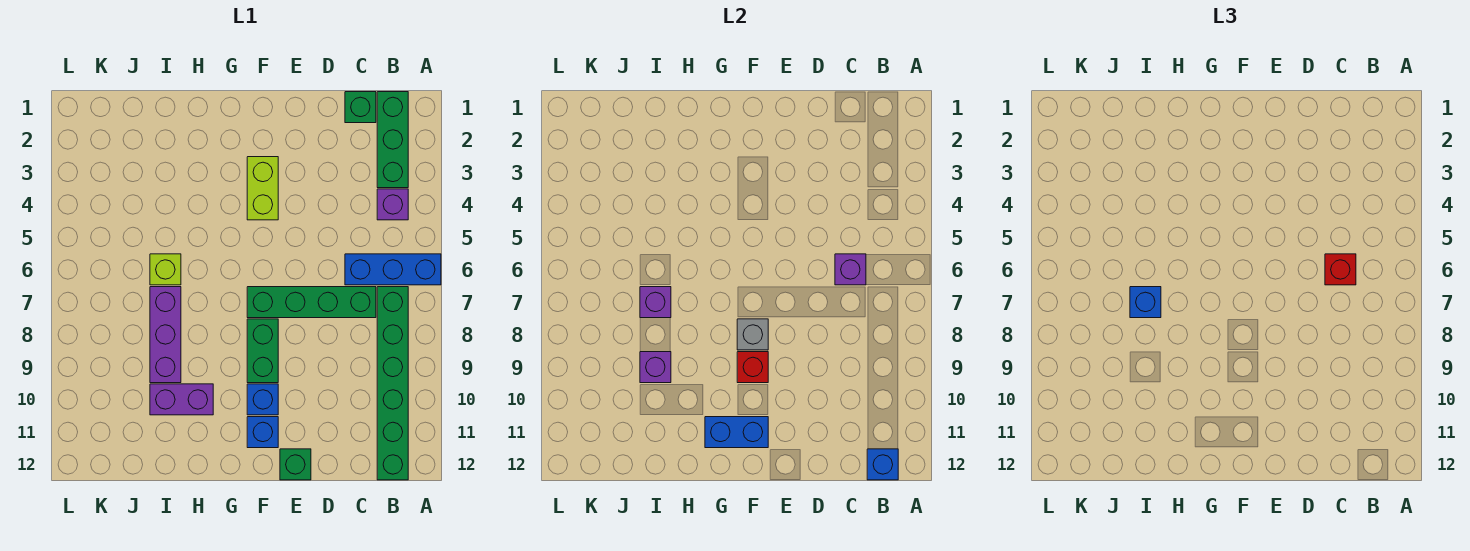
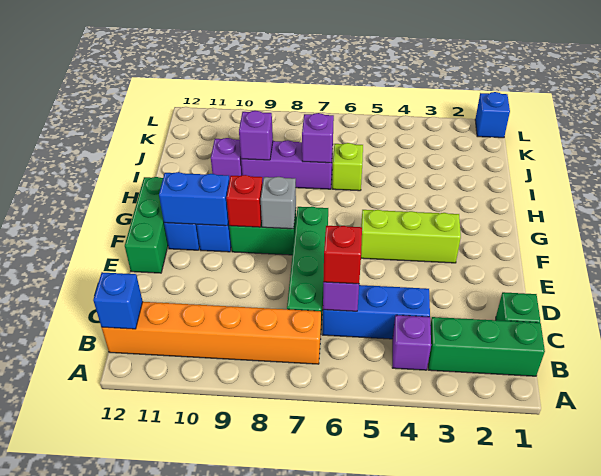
blue brick A6:C6 level 1 -> blue brick C4:C6 level 1
green brick B7:B12 level 1 -> orange brick B7:B12 level 1
green brick E12 level 1 -> green brick E12:G12 level 1
lime brick F3:F4 level 1 -> lime brick F3:F5 level 1
blue brick F11:G11 level 2 -> blue brick F10:F11 level 2
purple brick H10:I10 level 1 -> purple brick I10 level 1
blue brick I7 level 3 -> blue brick L1 level 1

